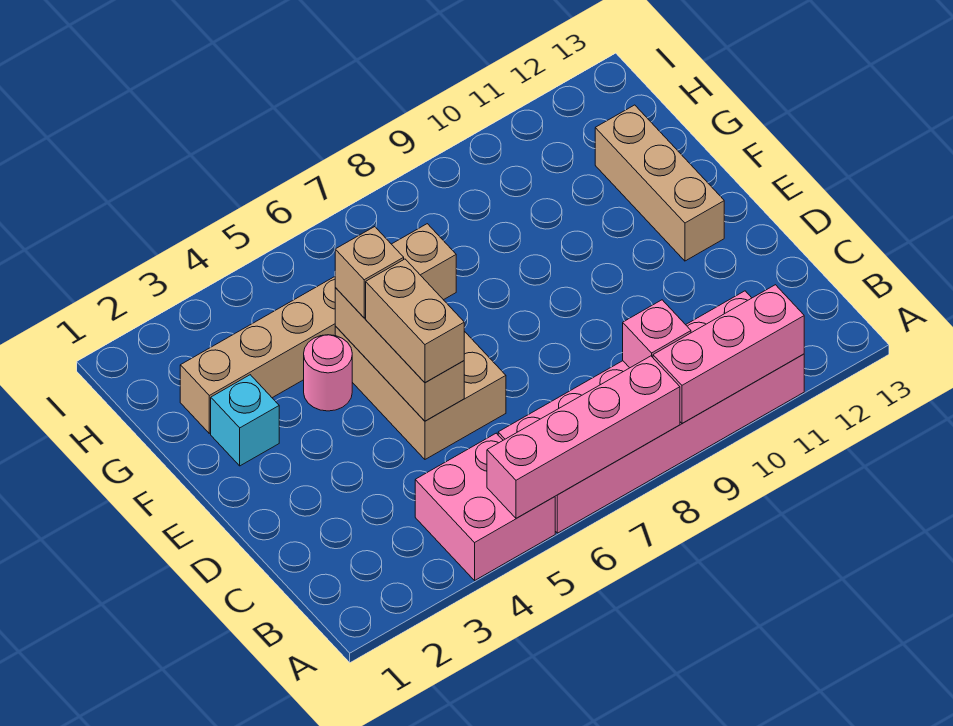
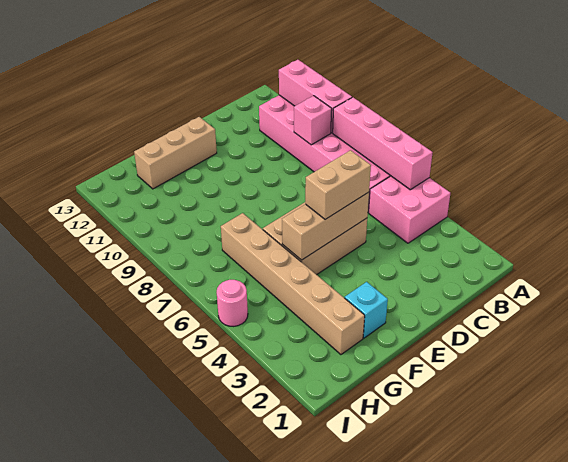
pink round brick F4 level 1 -> pink round brick I5 level 1
tan brick F5 level 3 -> none

